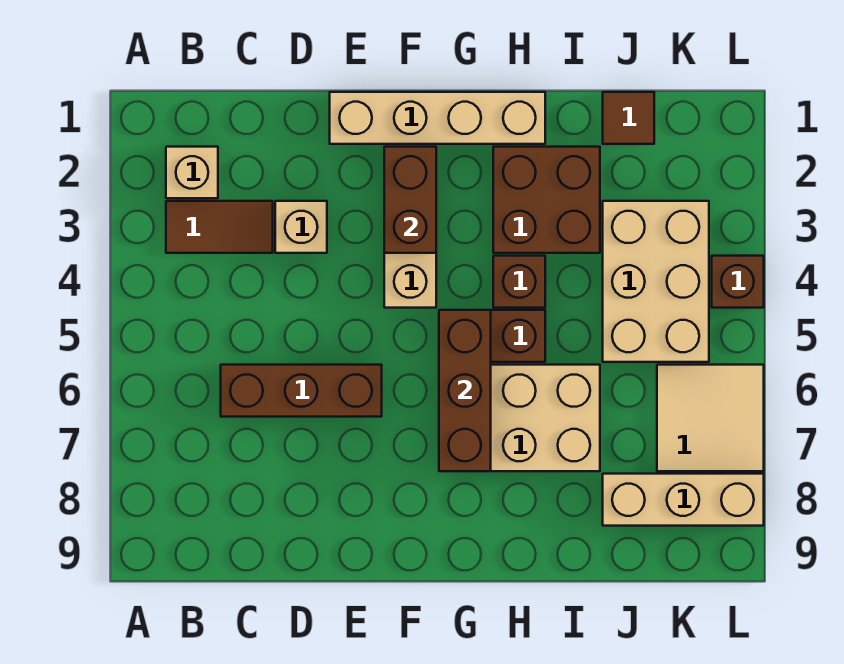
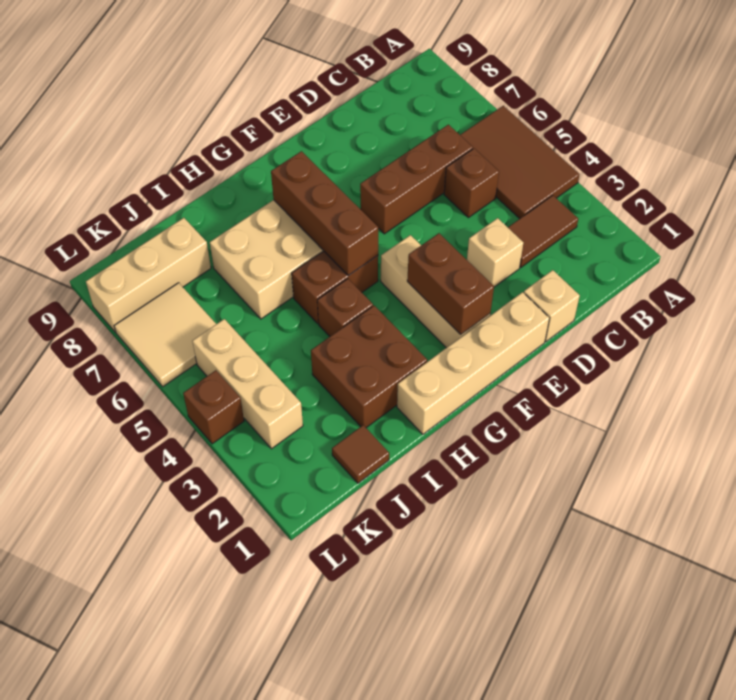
none -> brown tile A4:B6 level 1
tan brick B2 level 1 -> tan brick D1 level 1
none -> brown brick C5 level 1
tan brick J3:K5 level 1 -> tan brick K3:K5 level 1

